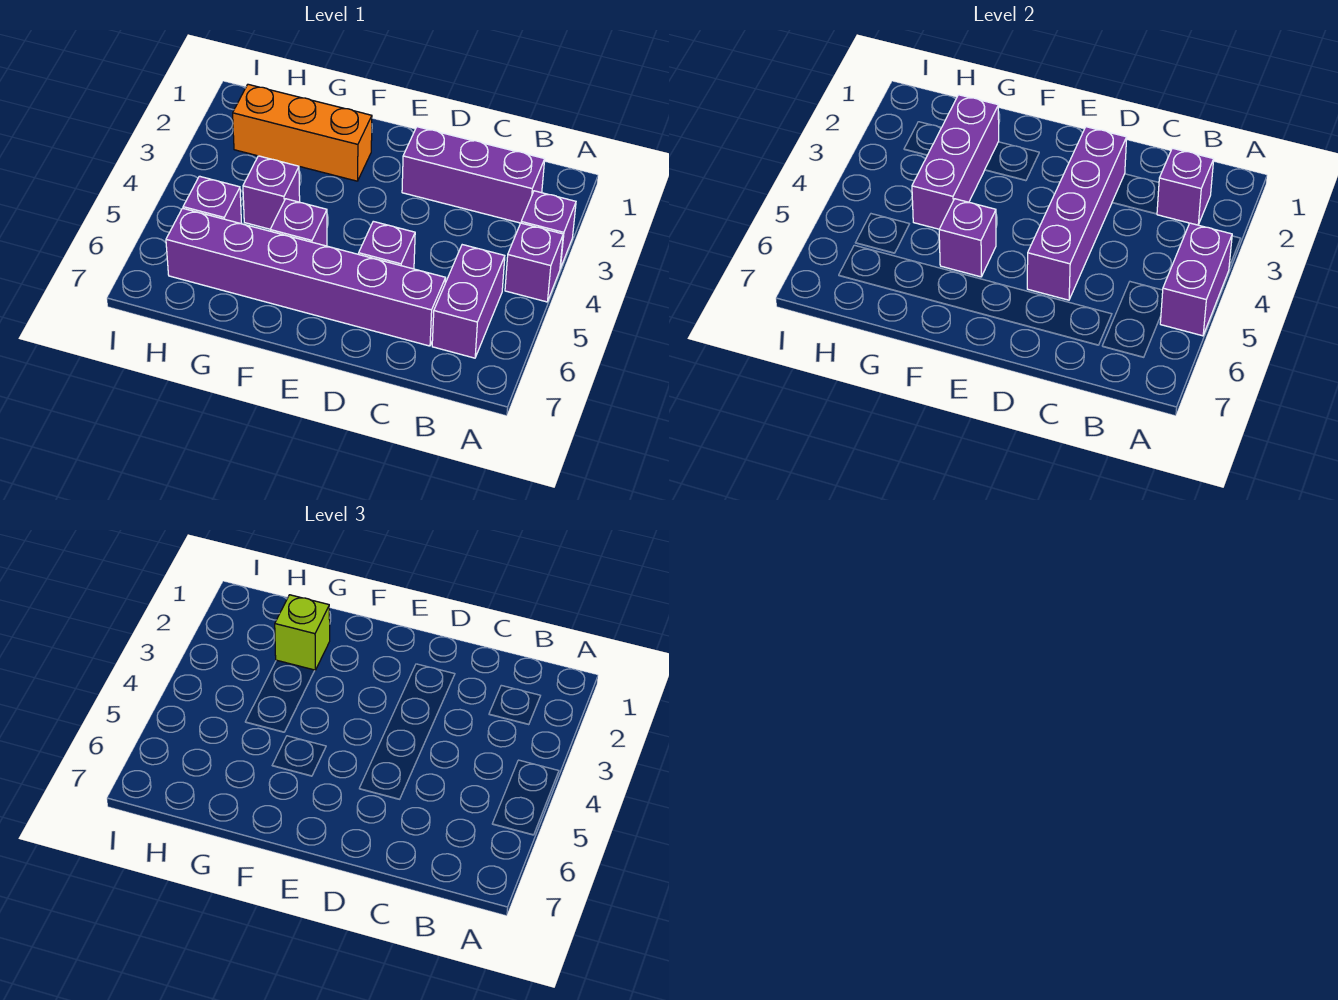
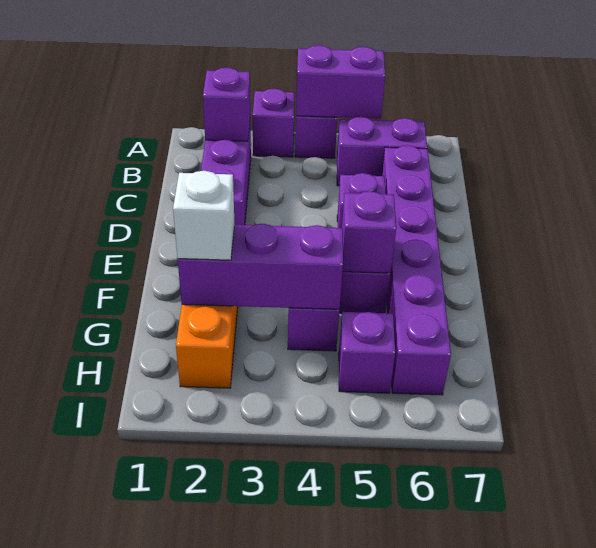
purple brick D2:D5 level 2 -> none
lime brick G2 level 3 -> white brick G2 level 3

